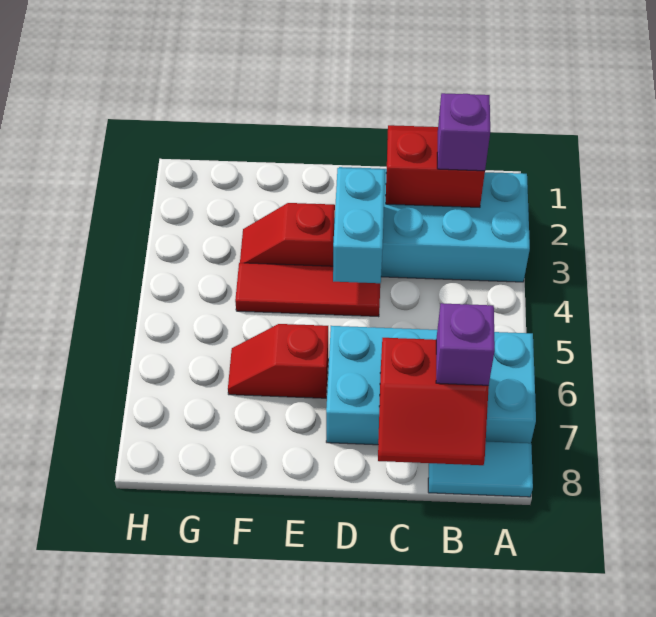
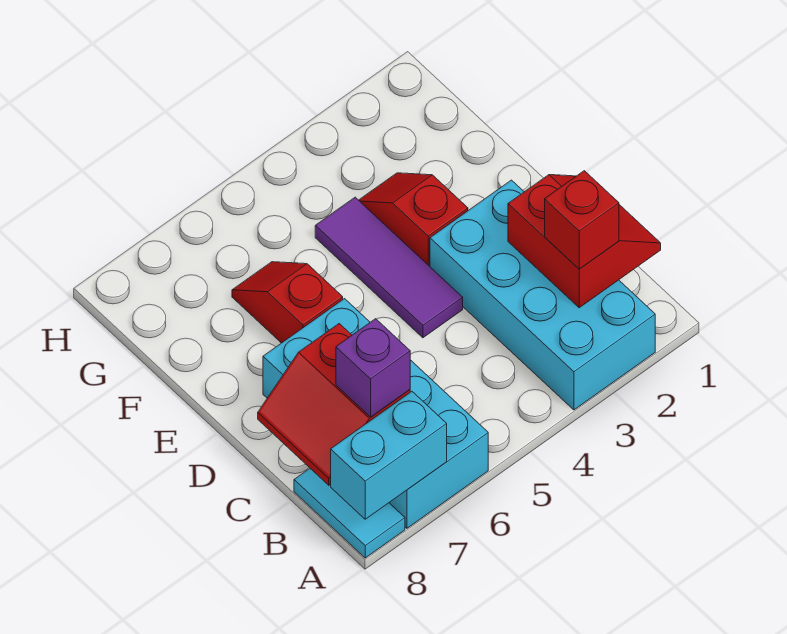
purple brick B2 level 3 -> red brick B2 level 3
cyan brick D3:D4 level 2 -> cyan brick A7:A8 level 2
red tile D4:F4 level 1 -> purple tile D4:F4 level 1

